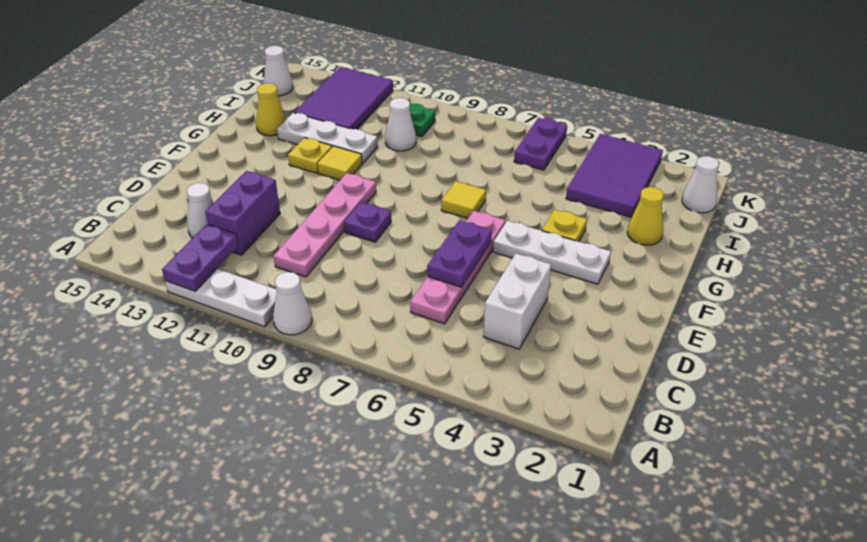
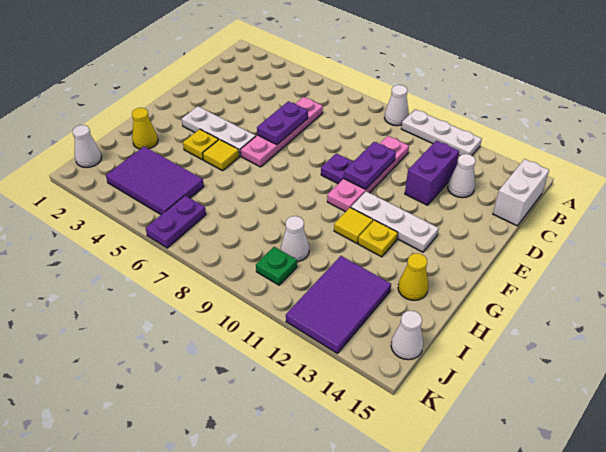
purple plate A12:B12 level 2 -> purple plate D10:E10 level 2
white brick C4:D4 level 1 -> white brick B15:C15 level 1
yellow tile G7 level 1 -> yellow tile G5 level 1
white plate H11:H13 level 1 -> white plate F11:F13 level 1
purple tile I3:K4 level 1 -> purple tile I3:J5 level 1

